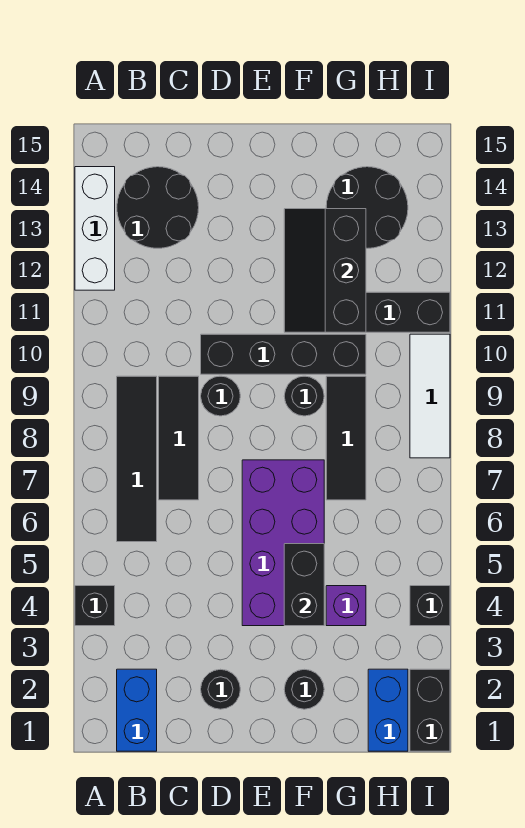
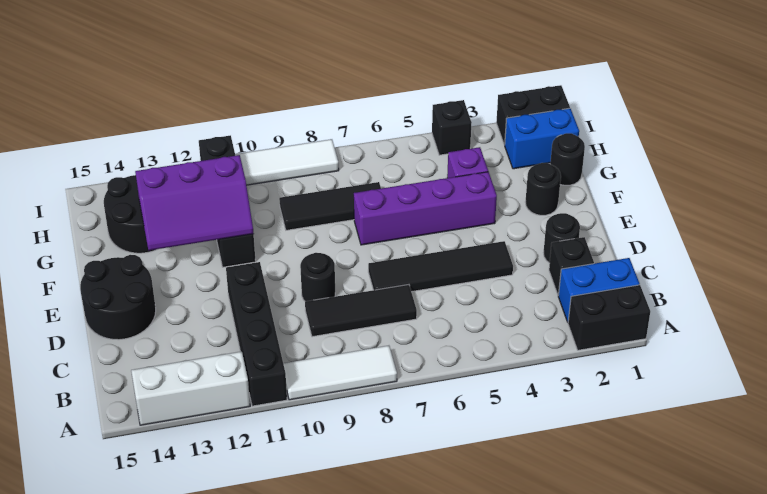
black brick A4 level 1 -> black brick C2 level 1
none -> white tile A8:A10 level 1
black tile B6:B9 level 1 -> black tile D4:D7 level 1
black round brick B13:C14 level 1 -> black round brick D14:E15 level 1
black brick D10:G10 level 1 -> black brick A11:D11 level 1
purple brick E4:F7 level 1 -> purple brick F4:F7 level 1
black brick F4:F5 level 2 -> black brick A1:A2 level 1
black round brick F9 level 1 -> black round brick G1 level 1
black slope F11:G13 level 2 top G -> purple slope F11:G13 level 2 top G

